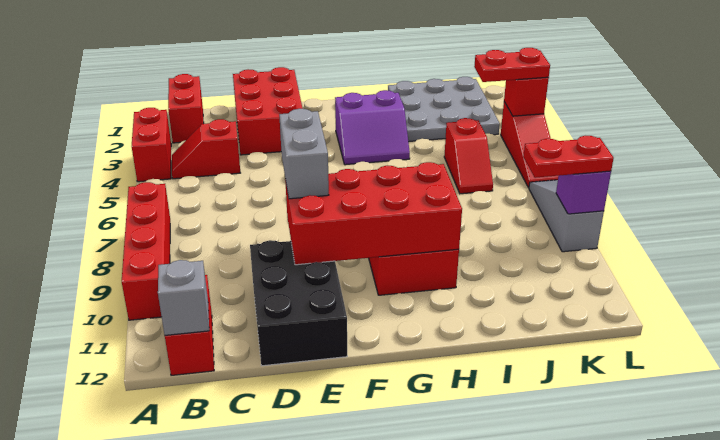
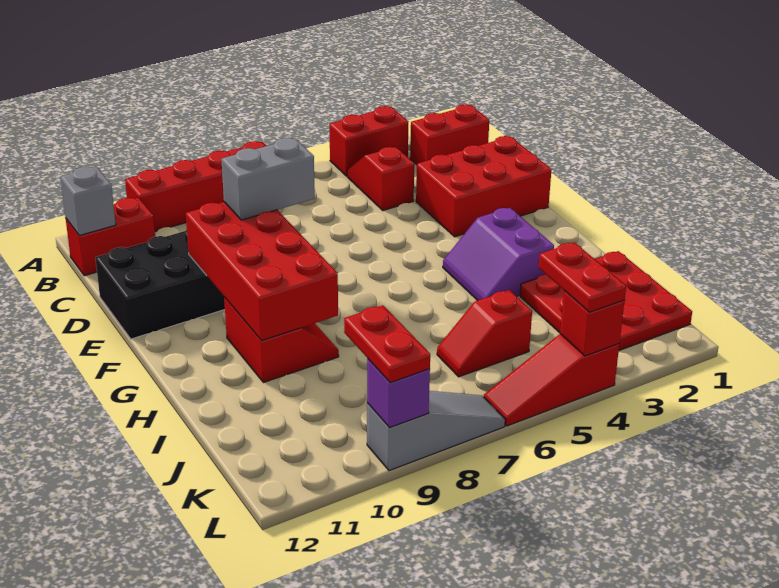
grey plate I1:K3 level 1 -> red plate I1:K3 level 1

